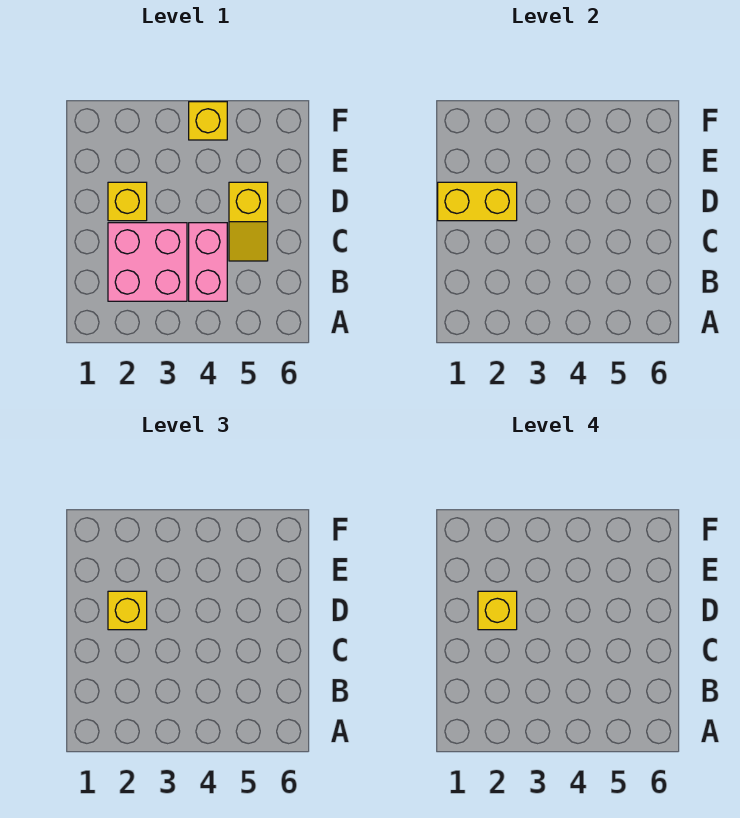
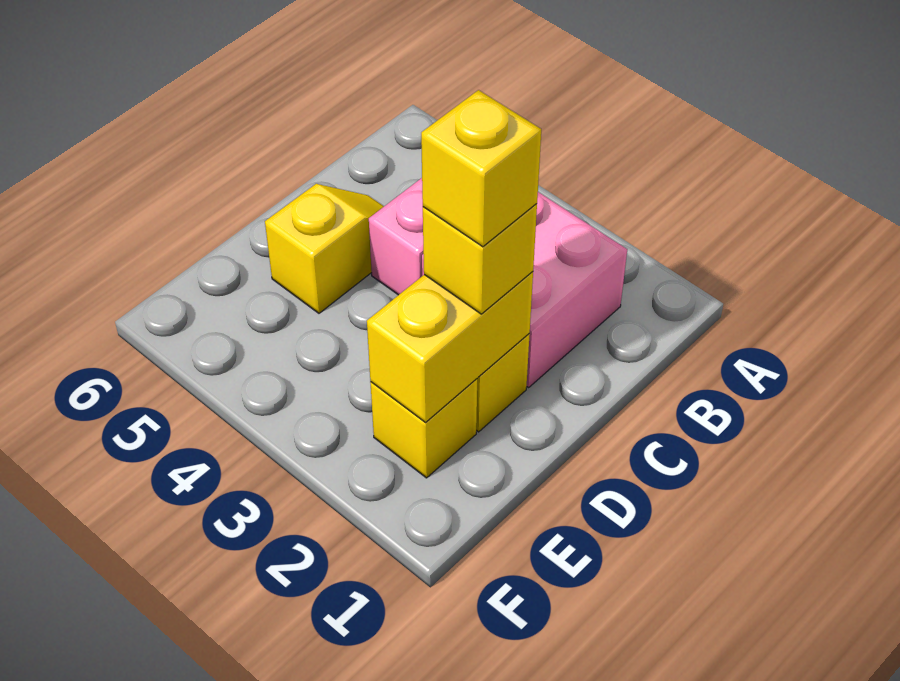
yellow brick D1:D2 level 2 -> yellow brick D2:E2 level 2
yellow brick F4 level 1 -> yellow brick E2 level 1

